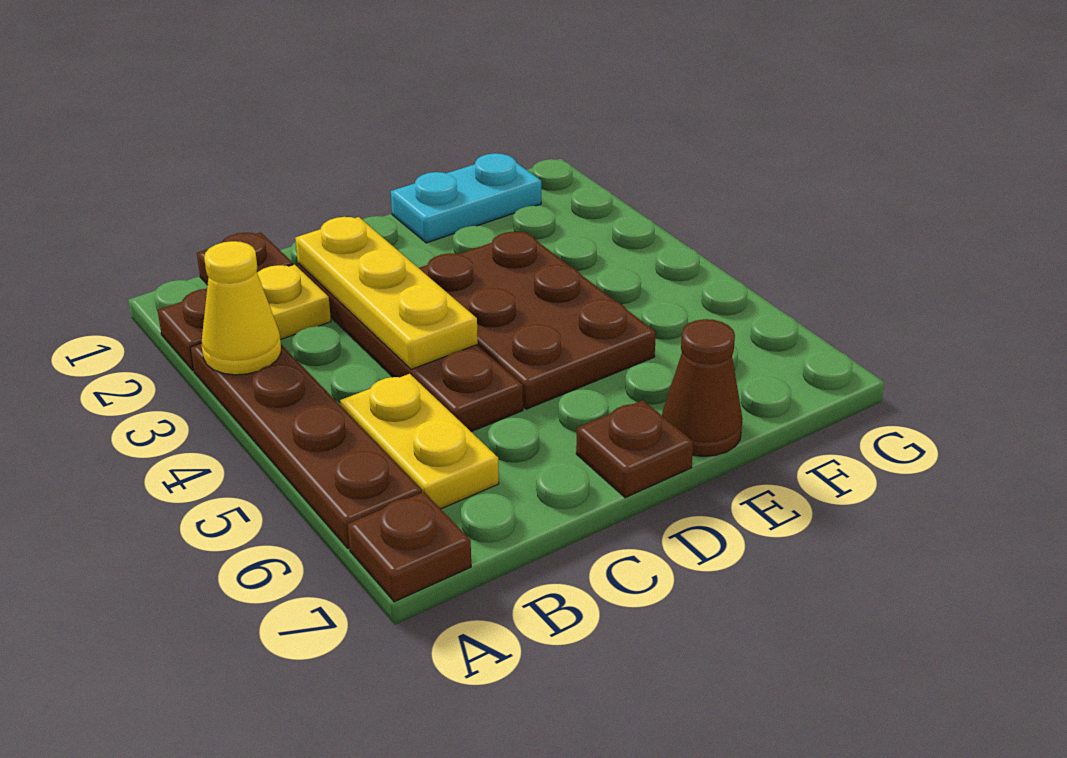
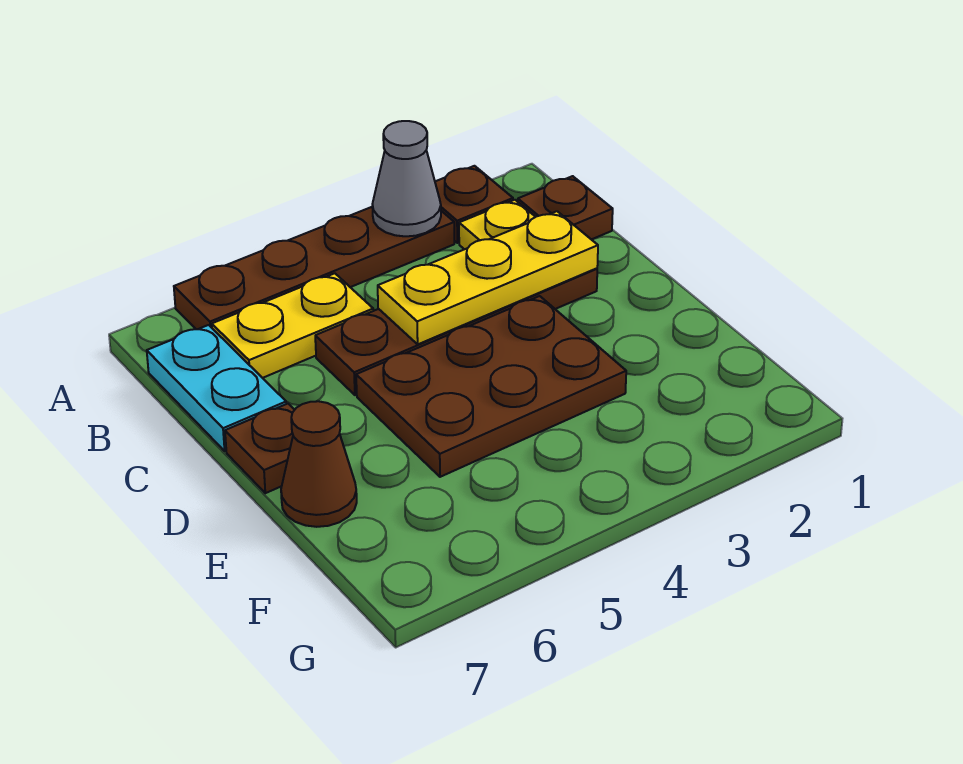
yellow cone A3 level 2 -> grey cone A3 level 2
brown plate A7 level 1 -> none
cyan plate E1:F1 level 1 -> cyan plate B7:C7 level 1

